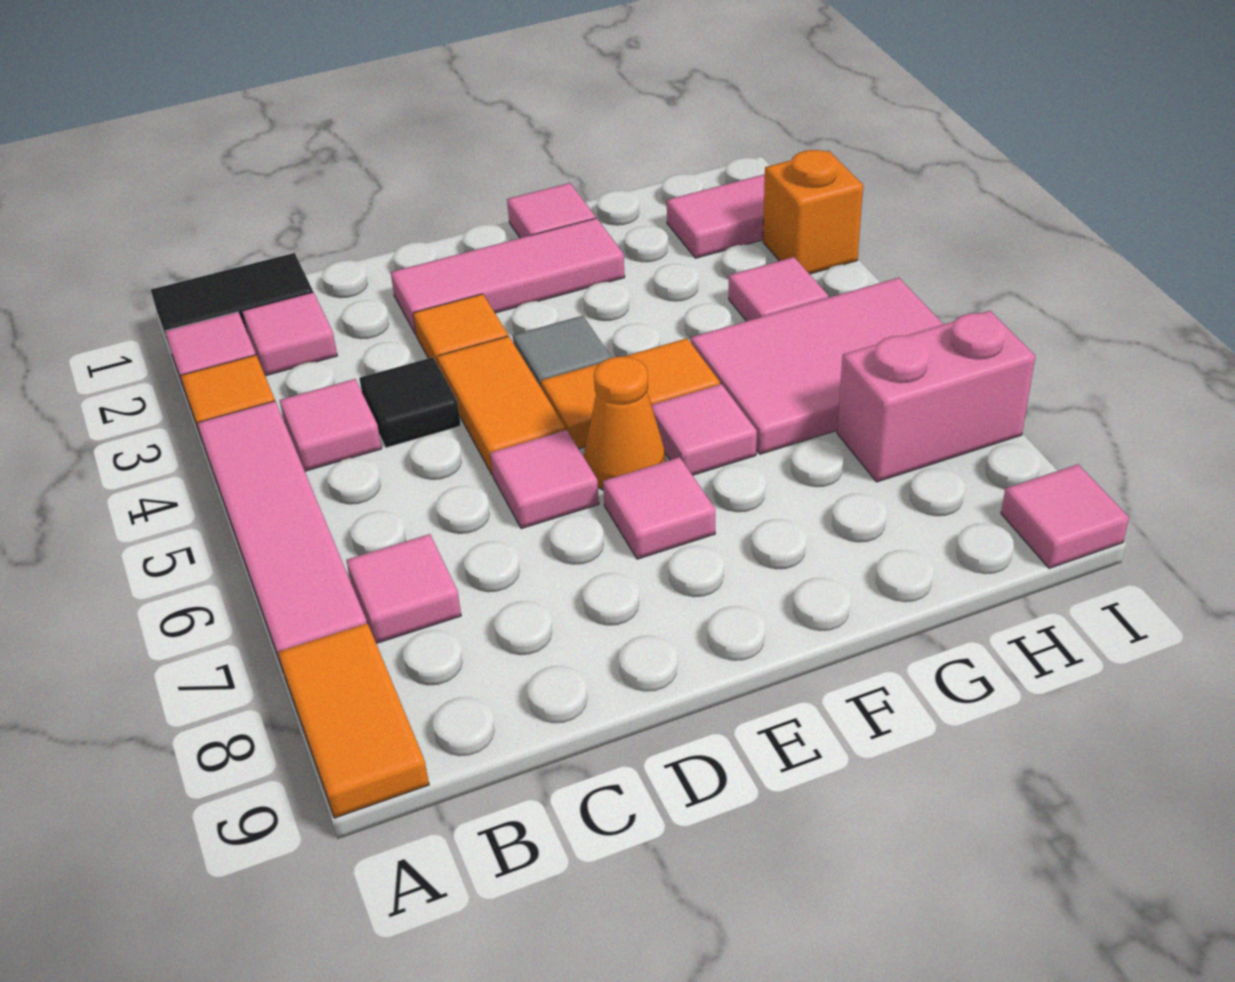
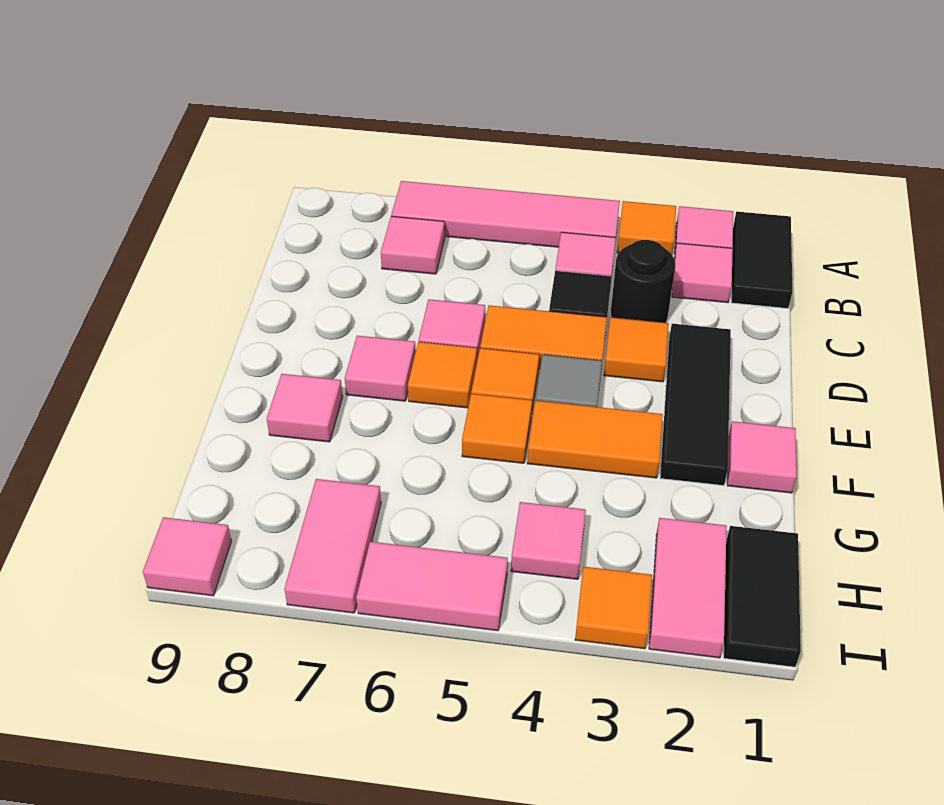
orange tile A8:A9 level 1 -> orange tile F3:F4 level 1
none -> black round brick C3 level 1
pink tile D2:F2 level 1 -> black tile D2:F2 level 1
orange cone E6 level 1 -> orange tile E6 level 1
pink tile F6 level 1 -> pink tile F8 level 1
pink tile G5:I6 level 1 -> pink tile I5:I6 level 1
none -> black tile H1:I1 level 1
pink brick H7:I7 level 1 -> pink tile H7:I7 level 1
orange brick I3 level 1 -> orange tile I3 level 1

